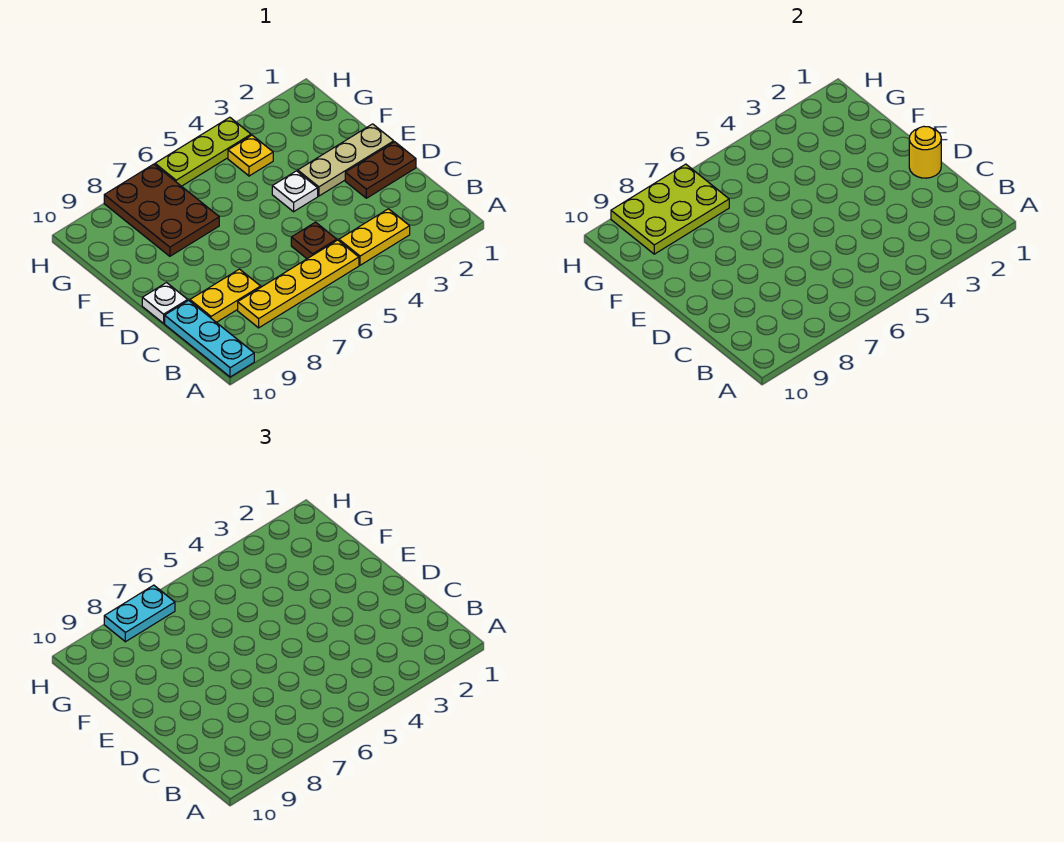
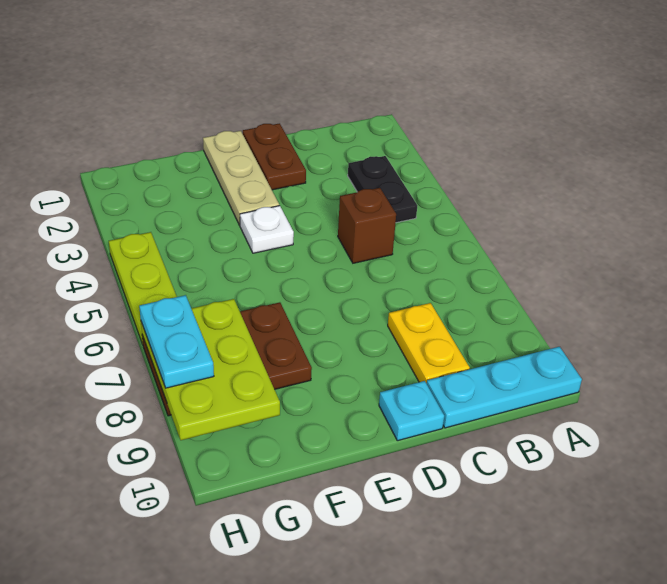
yellow plate B3:B4 level 1 -> black plate B3:B4 level 1
yellow plate B5:B8 level 1 -> none
brown plate C5 level 1 -> brown brick C5 level 1
yellow round brick D1 level 2 -> none
white plate D10 level 1 -> cyan plate D10 level 1
yellow plate G4 level 1 -> none

